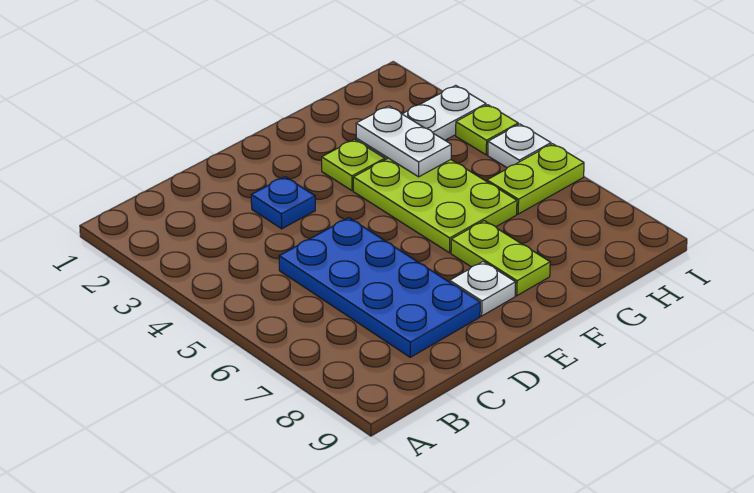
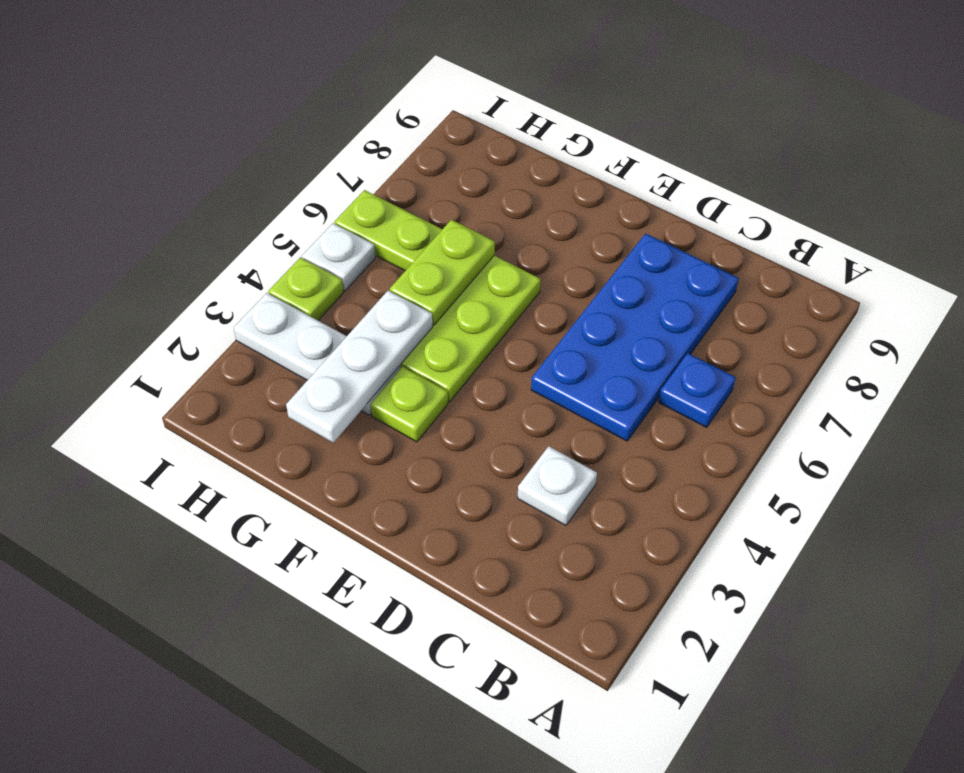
blue plate D3 level 1 -> blue plate B6 level 1
white plate E8 level 1 -> white plate C3 level 1
lime plate F7:F8 level 1 -> lime plate G5:G6 level 2
white plate G3:G4 level 2 -> white plate G2:G4 level 2

